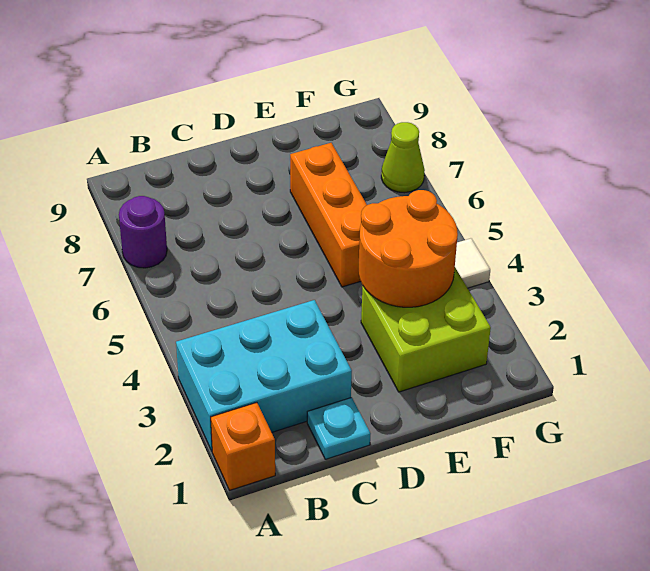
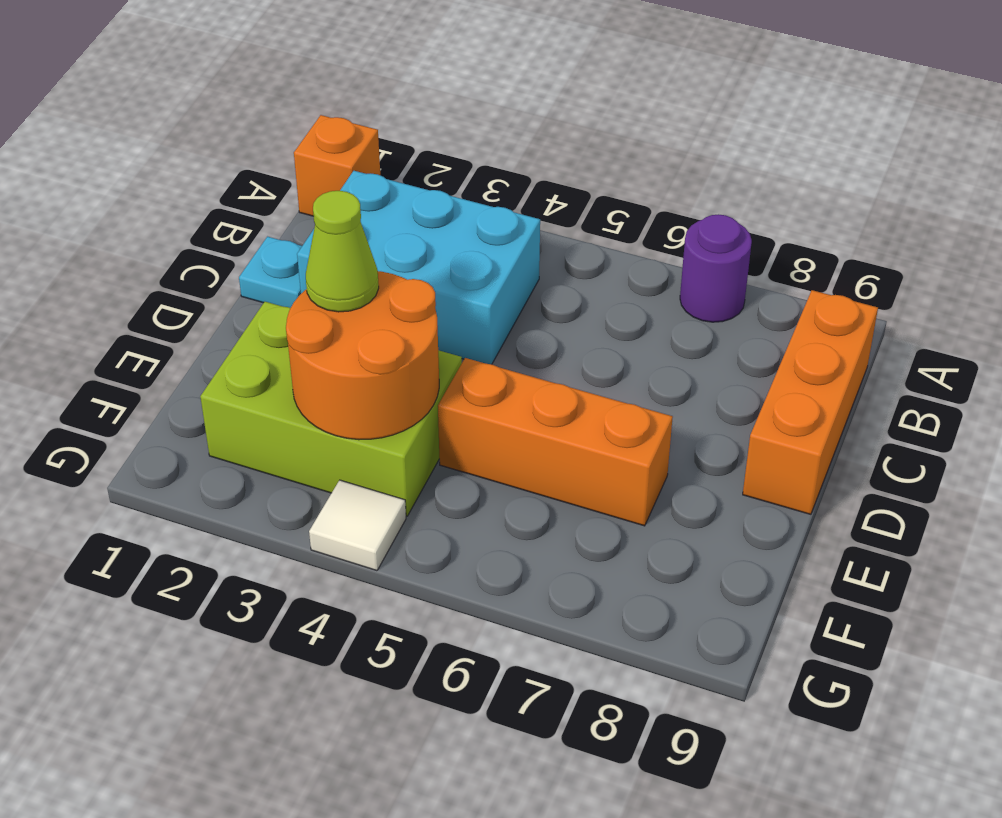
cyan brick A2:C3 level 1 -> cyan brick B2:C4 level 1
none -> orange brick B9:D9 level 1
lime brick E2:F3 level 1 -> lime brick E2:F4 level 1
lime cone G7 level 1 -> lime cone E3 level 3

